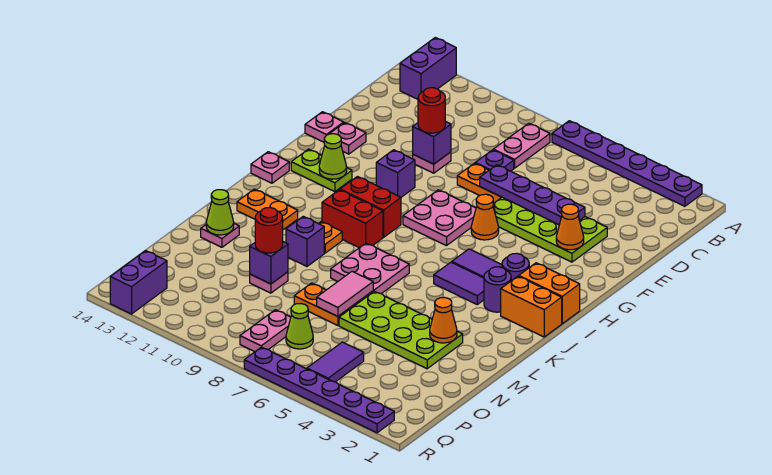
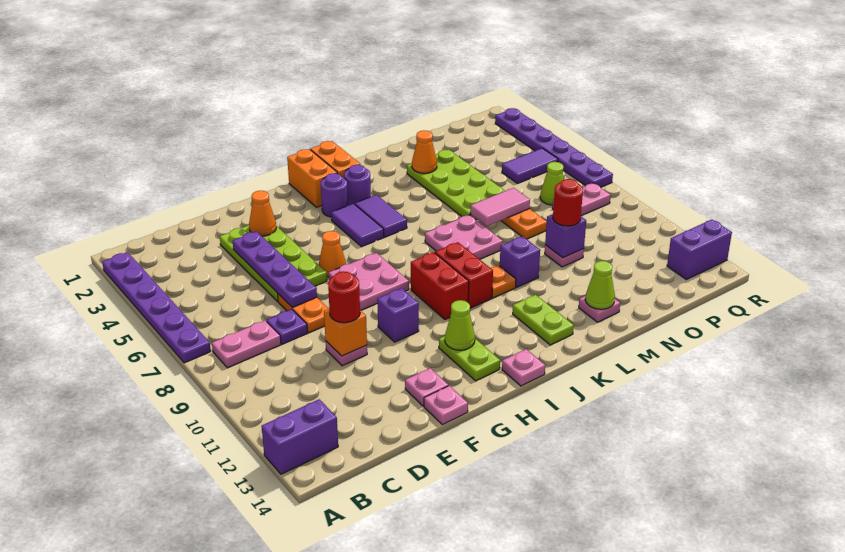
purple brick E10 level 2 -> orange brick E10 level 2
orange plate K12:K13 level 1 -> lime plate K12:K13 level 1

